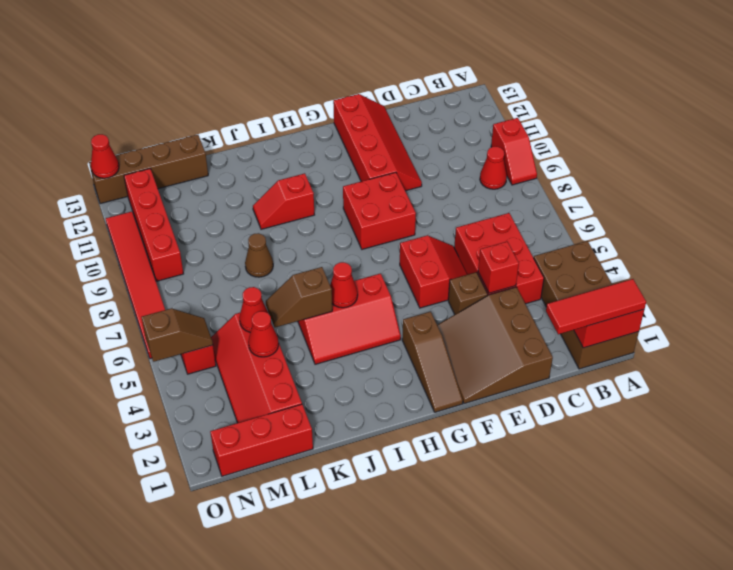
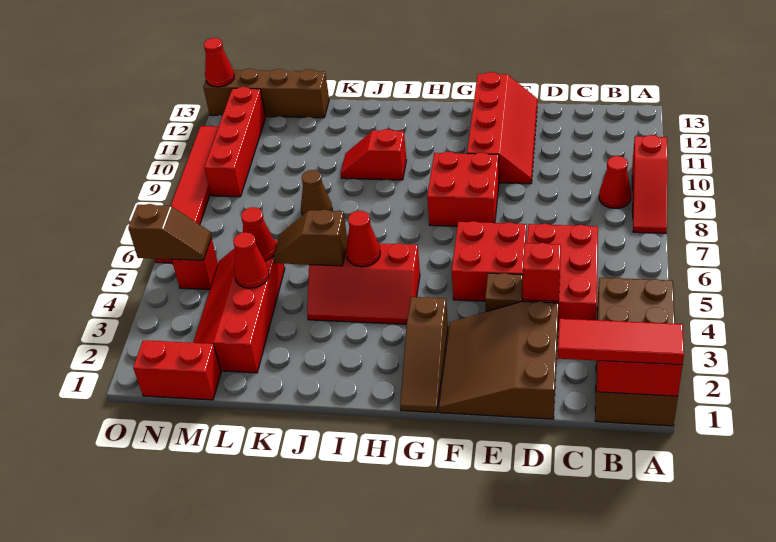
red slope A9:A10 level 1 top 10 -> red slope A8:A10 level 1 top 10
red slope E5:F6 level 1 top F -> red brick E5:F6 level 1
red brick L1:N1 level 1 -> red brick M1:N1 level 1

